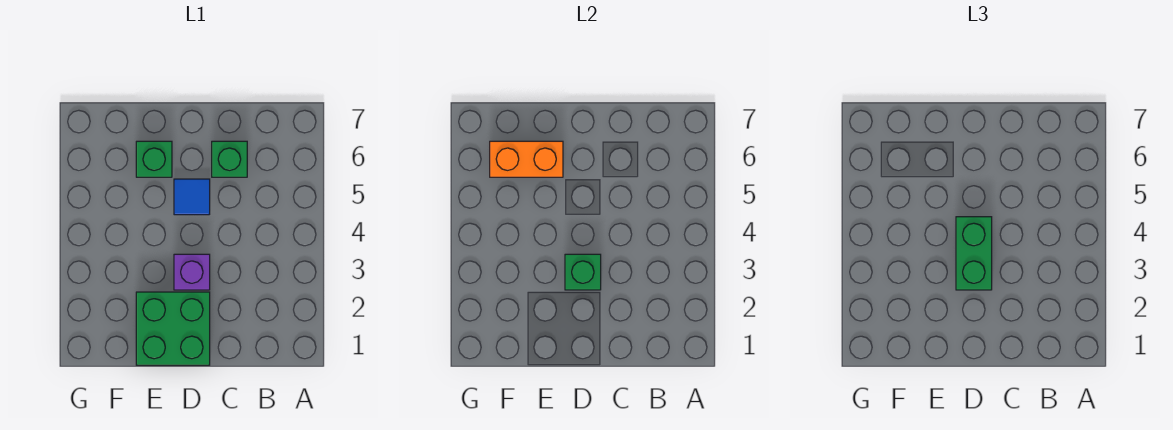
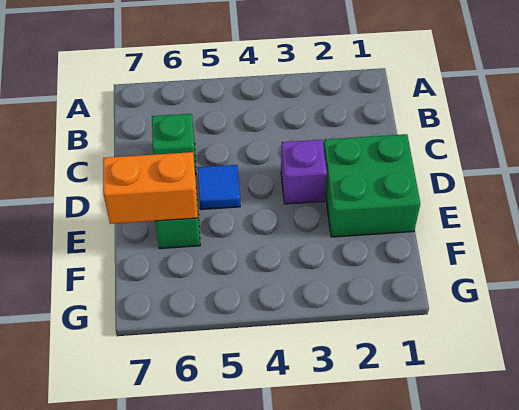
green brick D3 level 2 -> none
green brick D3:D4 level 3 -> none
orange brick E6:F6 level 2 -> orange brick E6:E7 level 2

